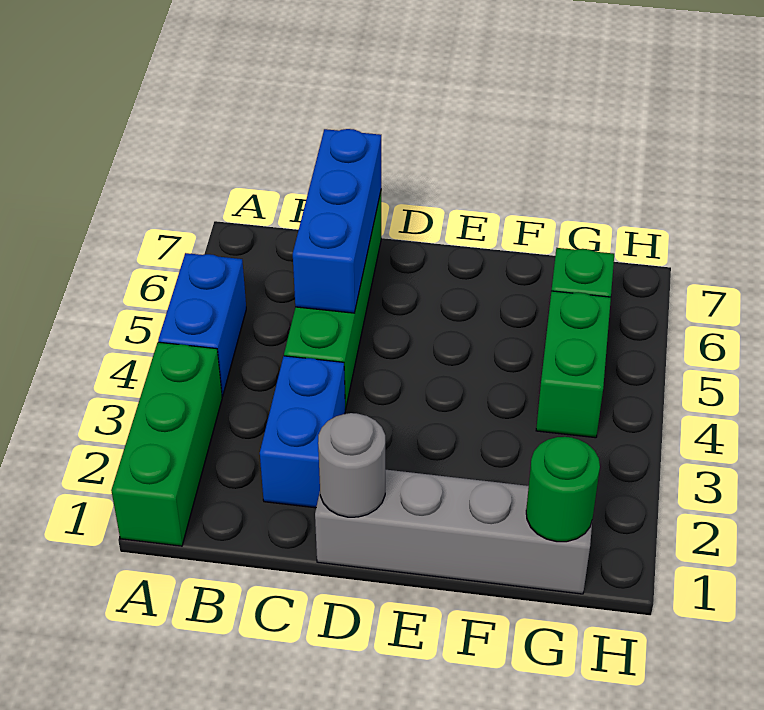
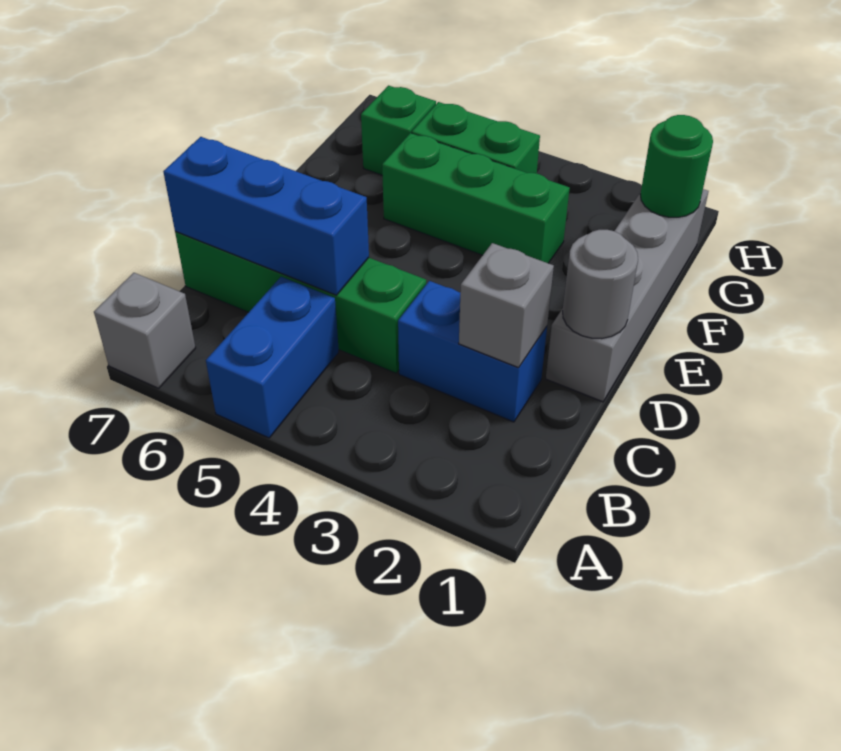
green brick A1:A3 level 1 -> green brick F3:F5 level 1
blue brick A4:A5 level 1 -> blue brick A5:B5 level 1
none -> grey brick A7 level 1
none -> grey brick C2 level 2

